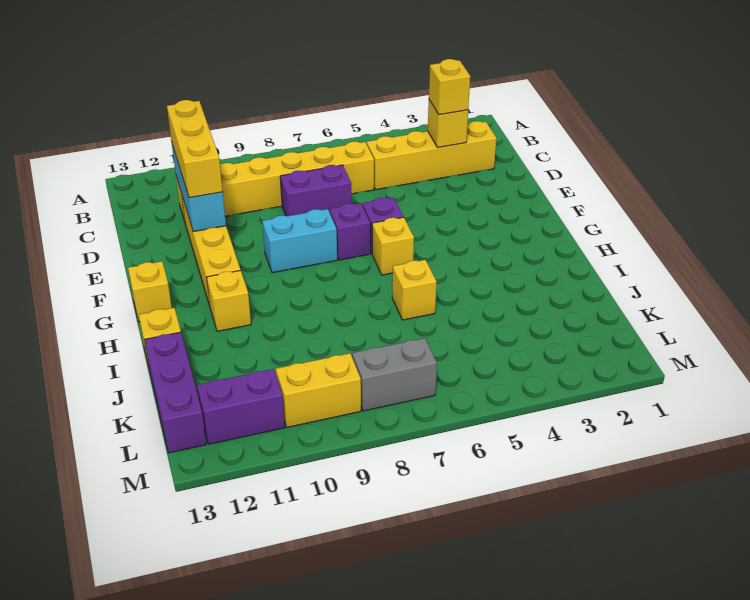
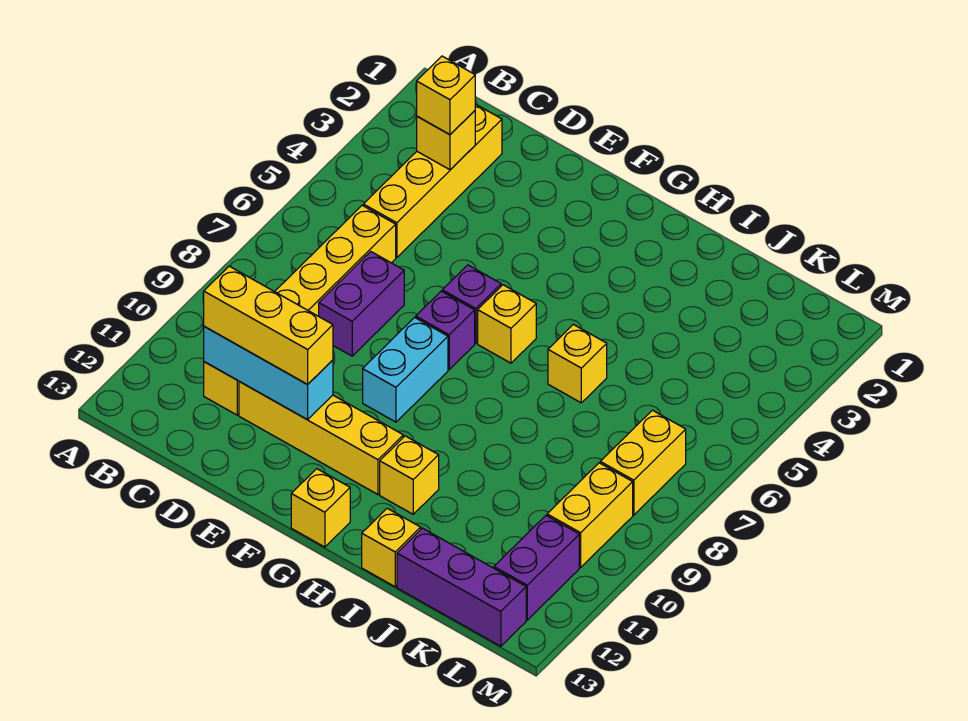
grey brick L7:L8 level 1 -> yellow brick L7:L8 level 1

